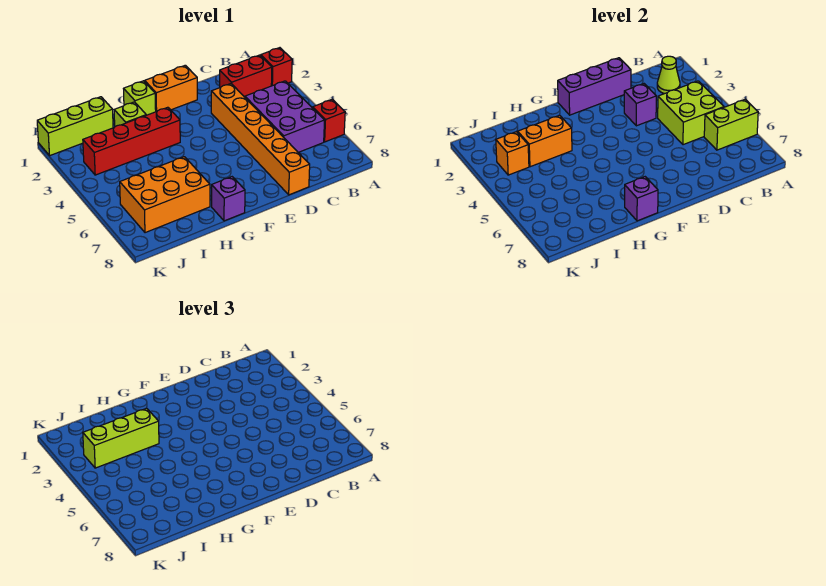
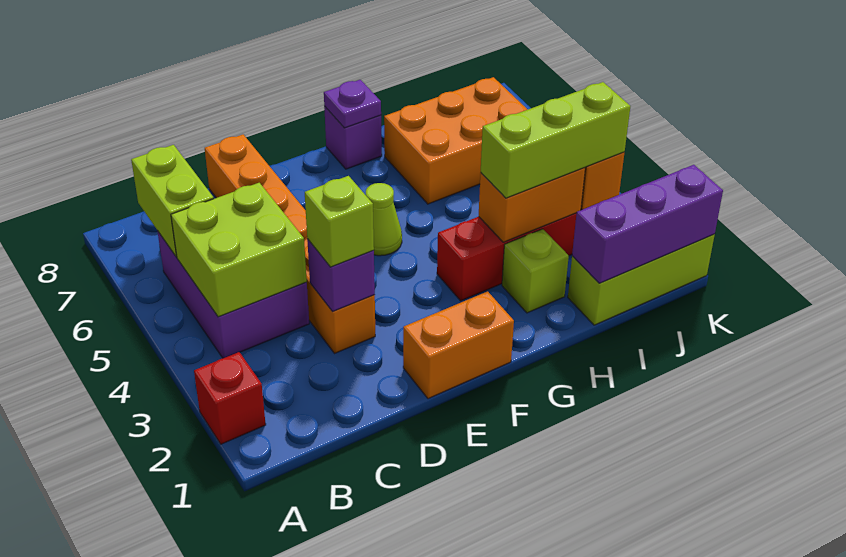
red brick A6 level 1 -> none
lime brick A6:B6 level 2 -> lime brick B6:B7 level 2
red brick B2:C2 level 1 -> none
lime cone B2 level 2 -> lime cone F5 level 1
purple brick D1:F1 level 2 -> purple brick I1:K1 level 2
lime brick G1 level 1 -> lime brick D3 level 3
purple brick G8 level 2 -> purple plate G8 level 2

